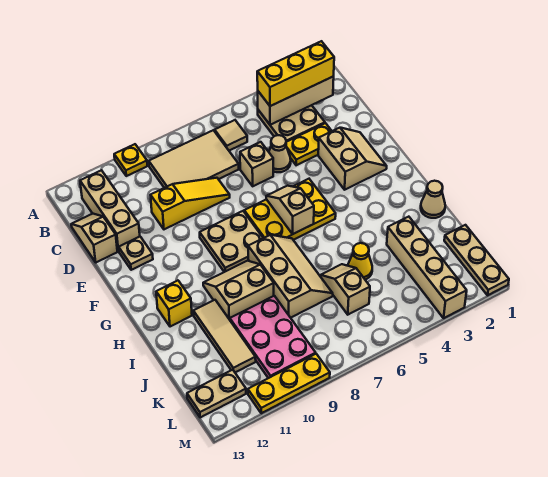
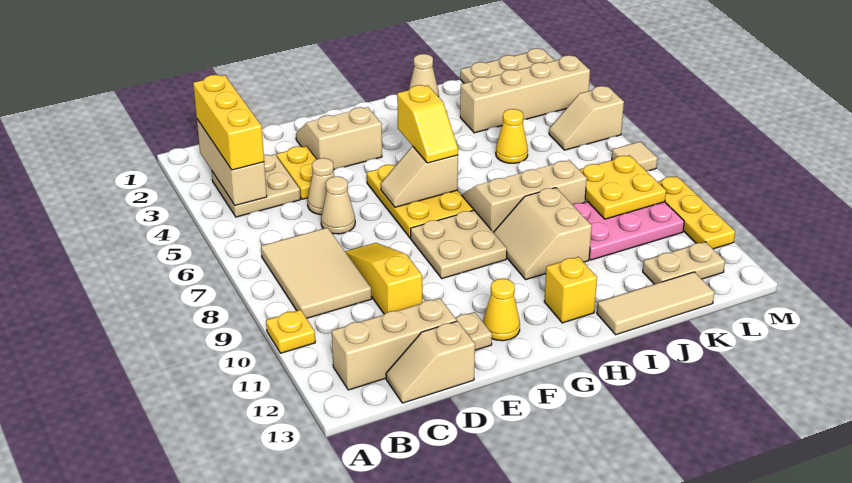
tan tile B6 level 1 -> tan tile M7 level 1
tan brick D6 level 1 -> tan cone D6 level 1
none -> yellow cone F12 level 1
none -> yellow slope G5:G6 level 3 top 5
tan tile I11:K11 level 1 -> tan tile I13:K13 level 1
tan slope J6:K6 level 1 top K -> tan slope L5:M5 level 1 top M
none -> yellow plate K8:L9 level 2
tan plate L12:L13 level 1 -> tan plate K12:L12 level 1

